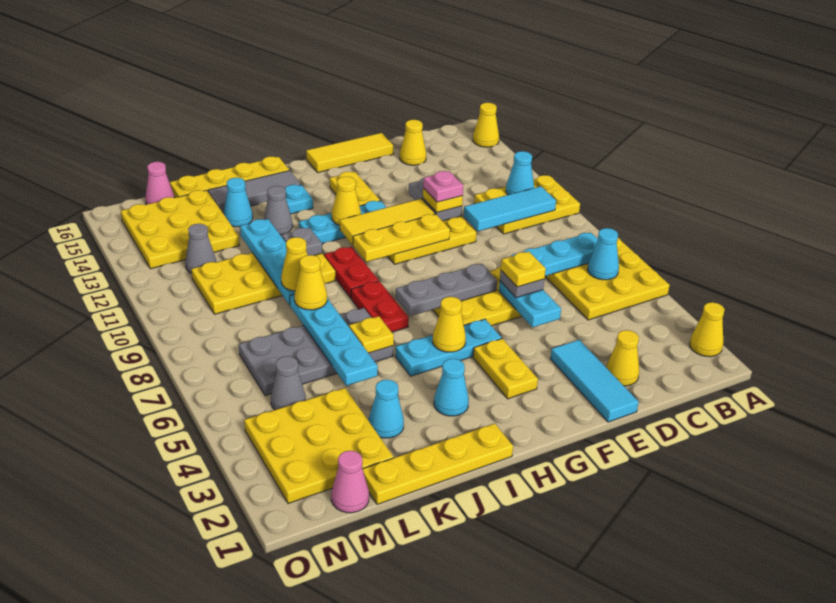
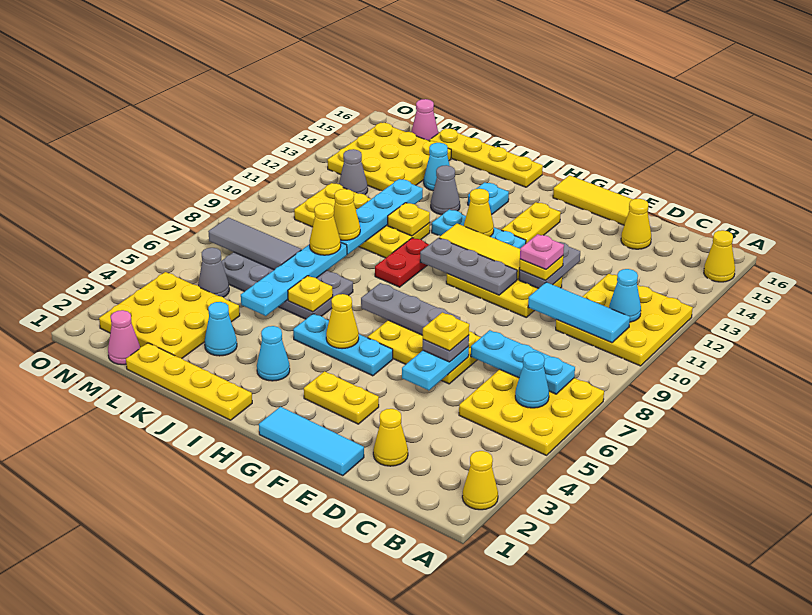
yellow plate A10:C11 level 1 -> yellow plate A10:C12 level 1
cyan tile E1:E3 level 1 -> cyan tile E1:G1 level 1
yellow plate F10:H10 level 2 -> grey plate F10:H10 level 2
yellow plate G3:G4 level 1 -> yellow plate F3:G3 level 1
red plate I7:I8 level 1 -> none
grey tile I15:K15 level 1 -> grey tile L7:N7 level 2
grey plate J11 level 2 -> yellow plate J11 level 2

